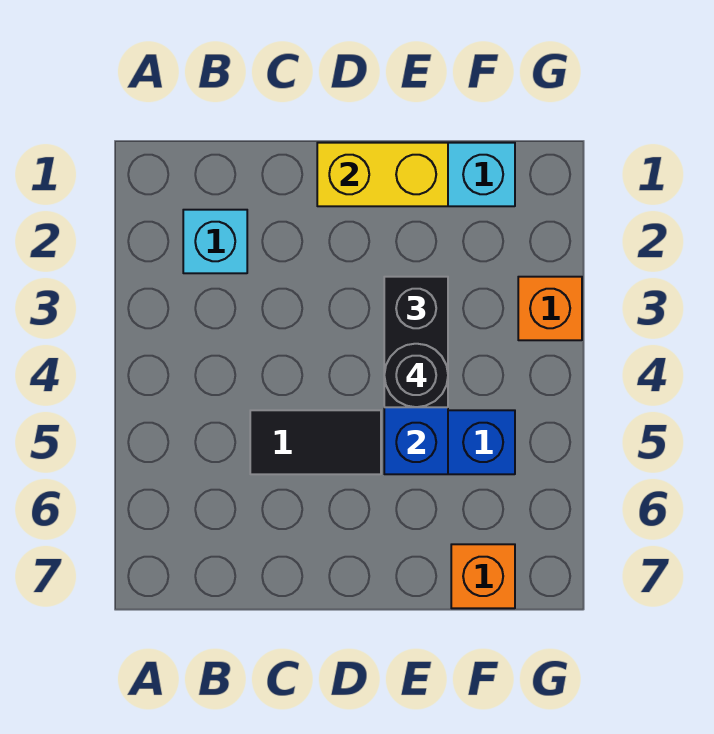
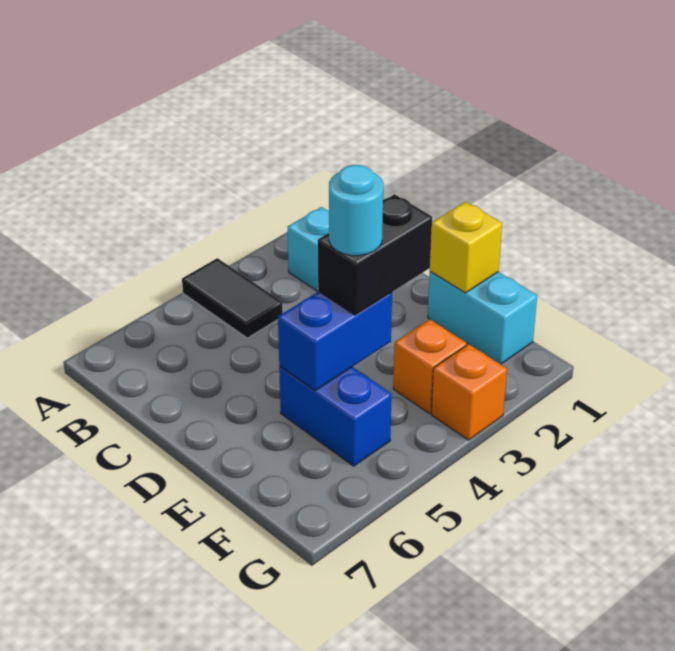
black tile C5:D5 level 1 -> black tile A4:B4 level 1
yellow brick D1:E1 level 2 -> yellow brick E1 level 2
black round brick E4 level 4 -> cyan round brick E4 level 4
orange brick F7 level 1 -> orange brick F3 level 1

